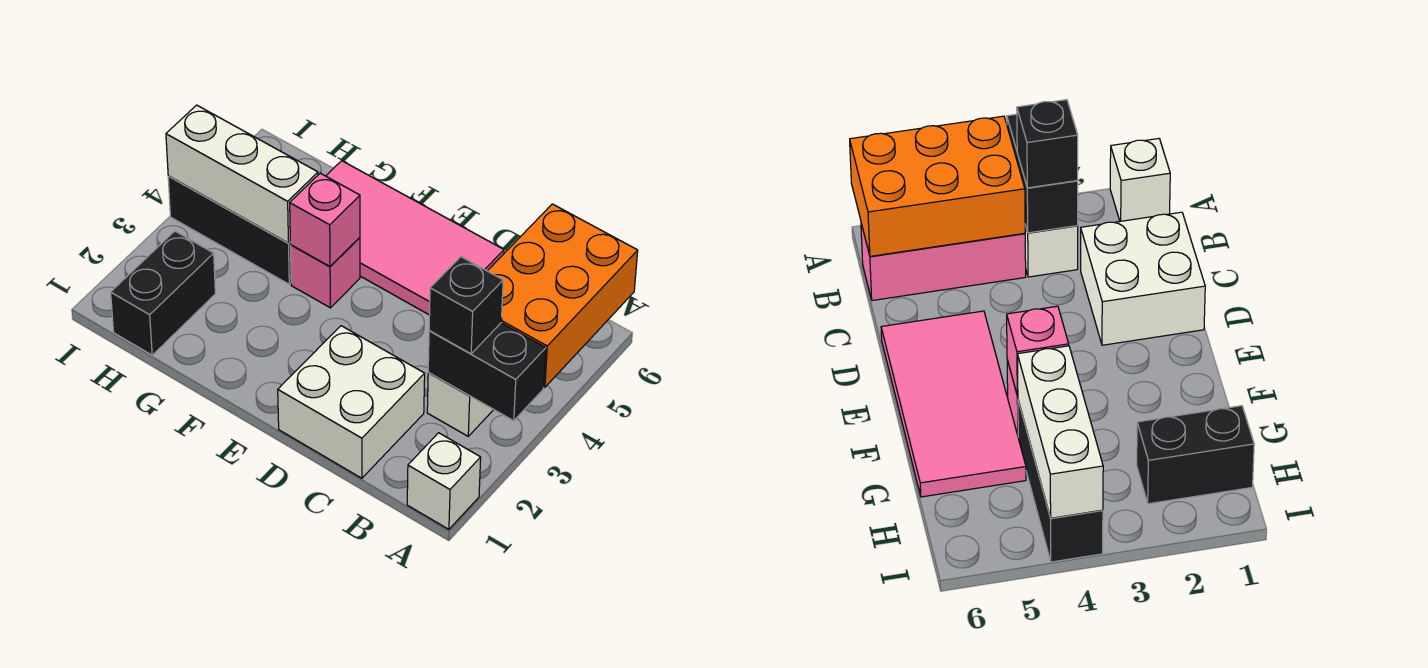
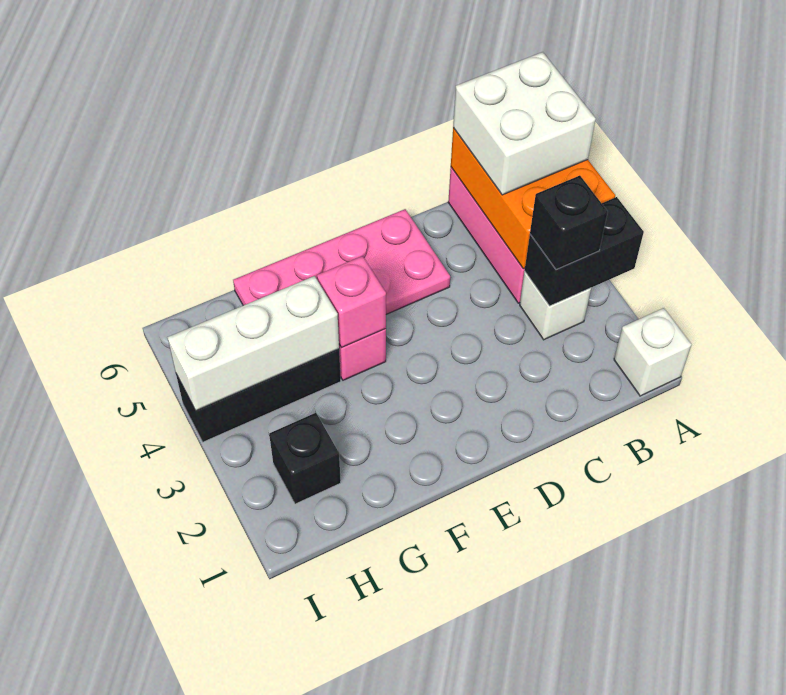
white brick C1:D2 level 1 -> white brick A5:B6 level 3
pink tile D5:G6 level 1 -> pink plate D5:G6 level 1
black brick H1:H2 level 1 -> black brick H2 level 1

